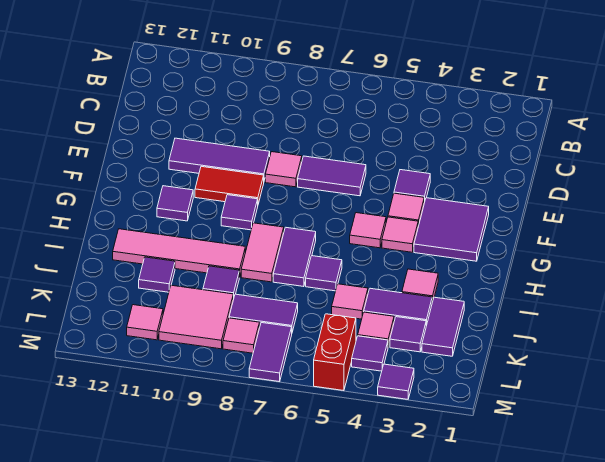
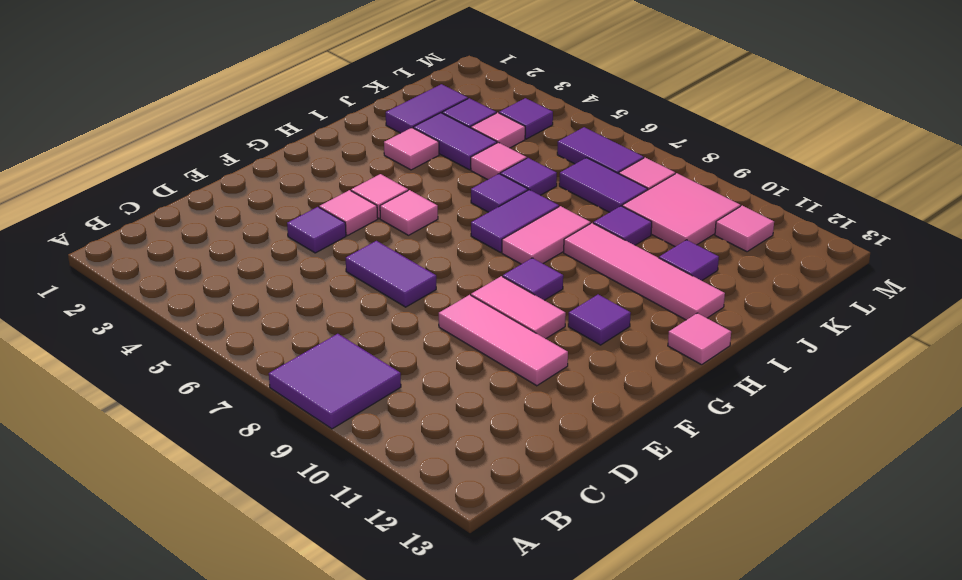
pink tile E8 level 1 -> pink tile H13 level 1
purple tile E9:E11 level 1 -> pink tile E9:E11 level 1
purple tile F2:G3 level 1 -> purple tile A8:B9 level 1
red tile F9:F10 level 1 -> pink tile F9:F10 level 1
red brick L5:M5 level 1 -> none
purple tile L7:M7 level 1 -> purple tile L6:L7 level 1
purple tile M3 level 1 -> purple tile J6 level 1

